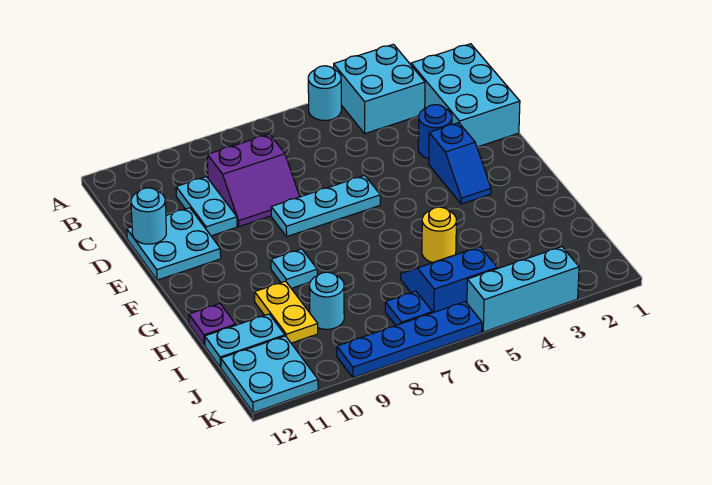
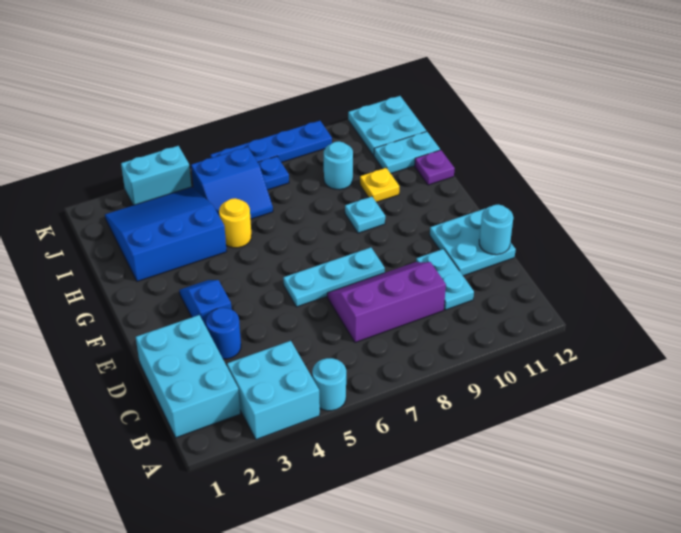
purple slope C8:D9 level 1 top C -> purple slope C7:D9 level 1 top C
none -> blue slope H2:J4 level 1 top H
yellow plate H10:I10 level 1 -> yellow plate H10 level 1
cyan brick K3:K5 level 1 -> cyan brick K3:K4 level 1

